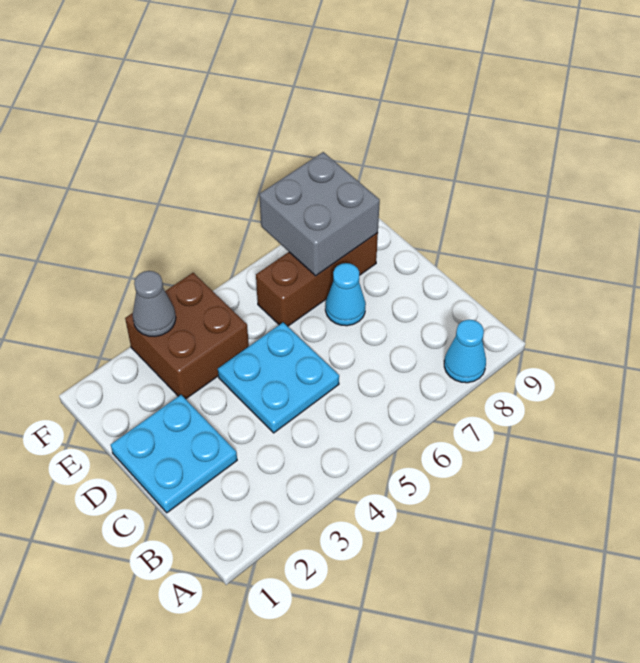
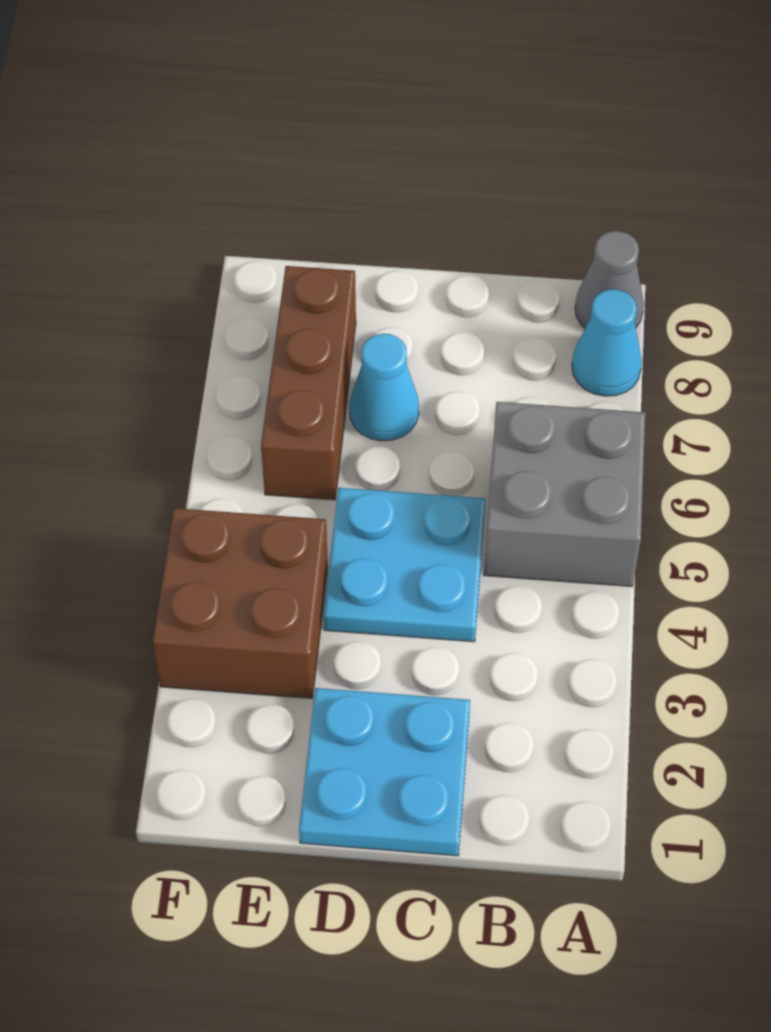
grey brick E7:F8 level 2 -> grey brick A5:B6 level 1
grey cone F3 level 2 -> grey cone A9 level 1

